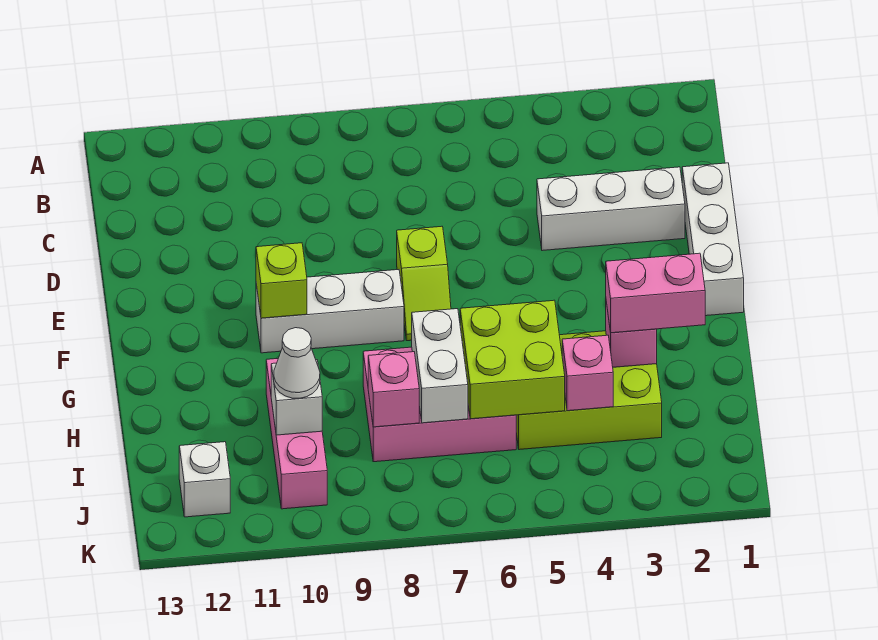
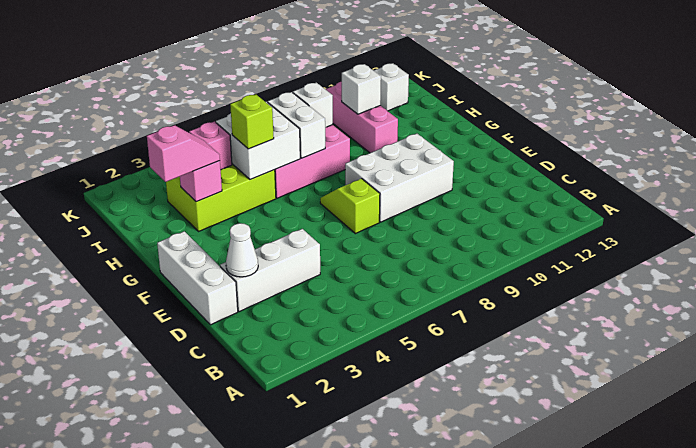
white brick F8:F10 level 1 -> white brick E8:F10 level 1
lime brick F10 level 2 -> lime brick H5 level 3
pink brick H2:H3 level 3 -> pink slope H2:H3 level 3 top 2
lime brick H5:I6 level 2 -> white brick H5:I6 level 2
pink brick I8 level 2 -> white brick I8 level 2
white cone I10 level 3 -> white cone D2 level 2

